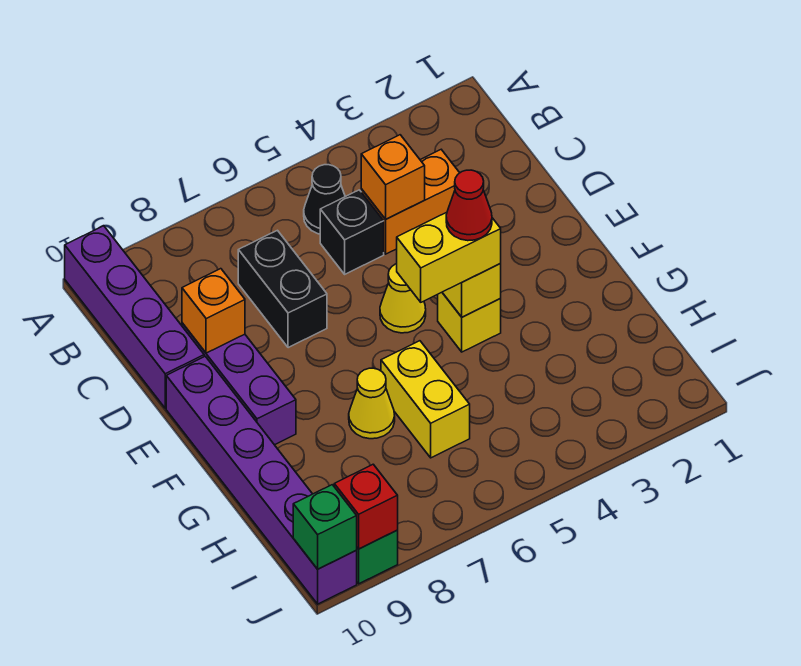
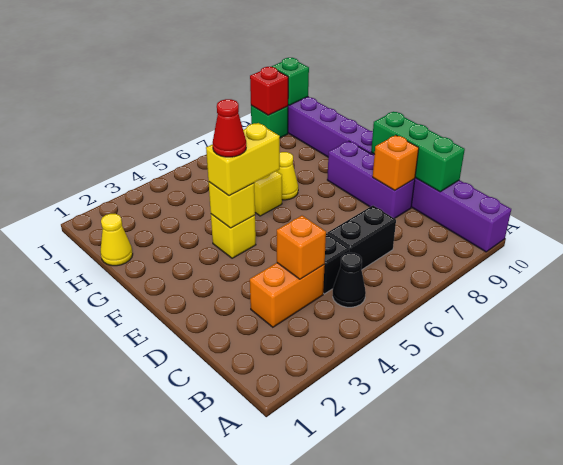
black brick C7:D7 level 1 -> black brick C6:C7 level 1
none -> green brick C10:E10 level 2
yellow cone E5 level 1 -> yellow cone H1 level 1

